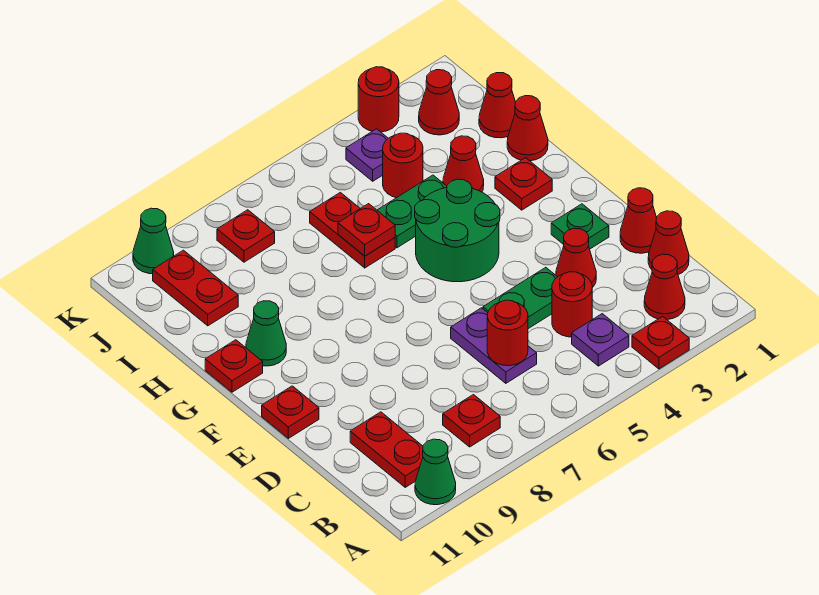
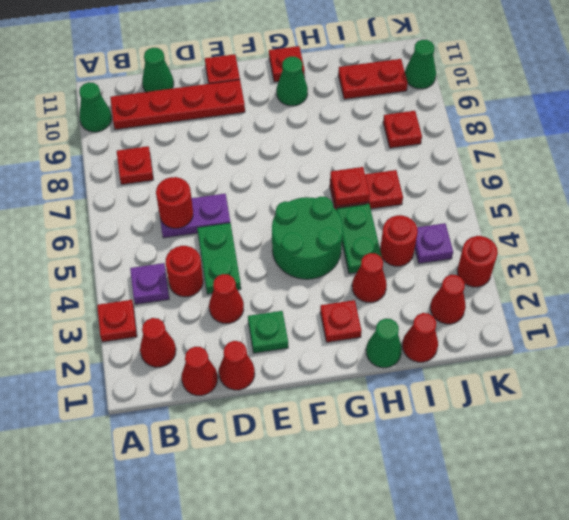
red plate B10:C10 level 1 -> red plate B10:E10 level 1
none -> green cone C11 level 1
red cone H1 level 1 -> green cone H1 level 1

